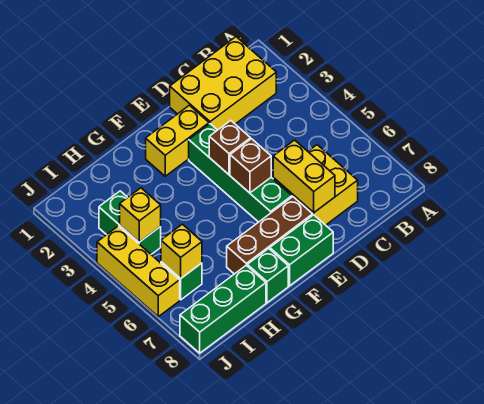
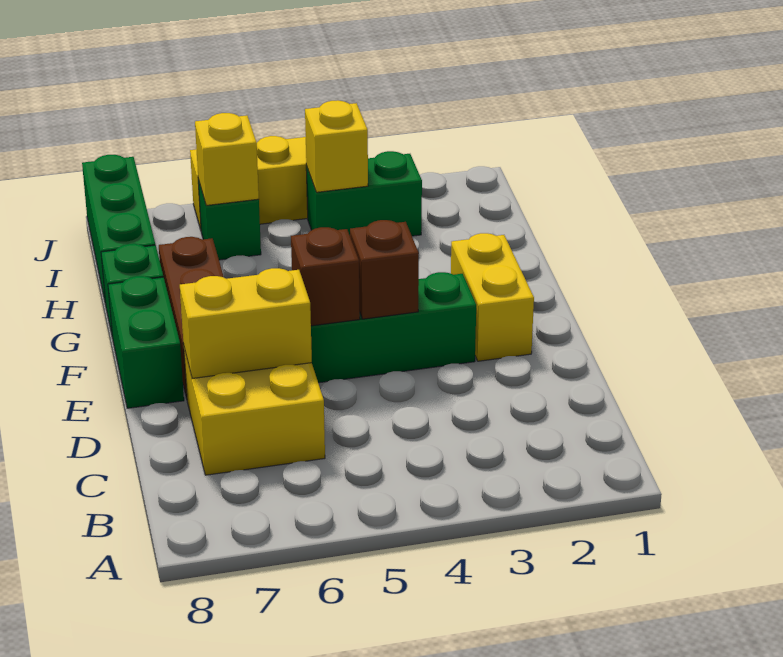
yellow brick B1:D2 level 1 -> none

